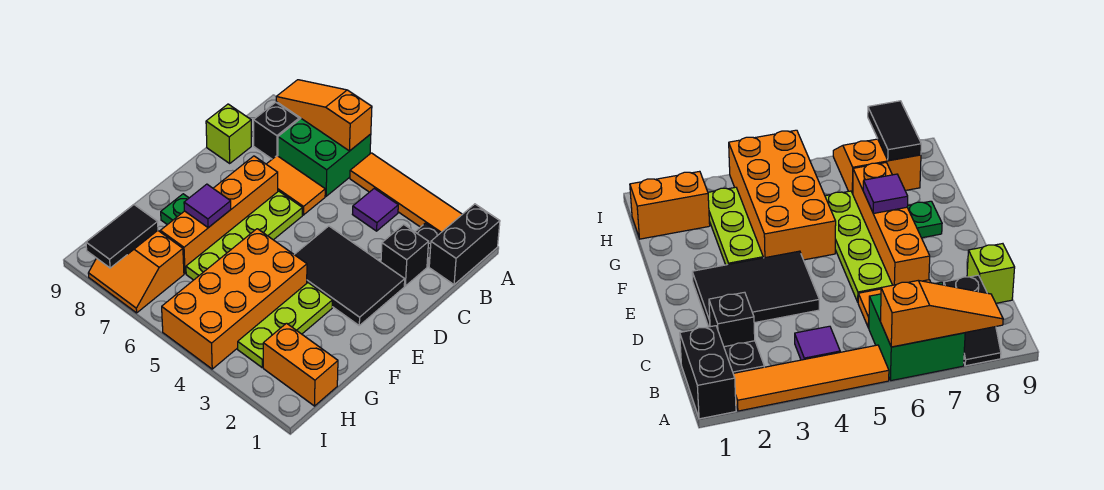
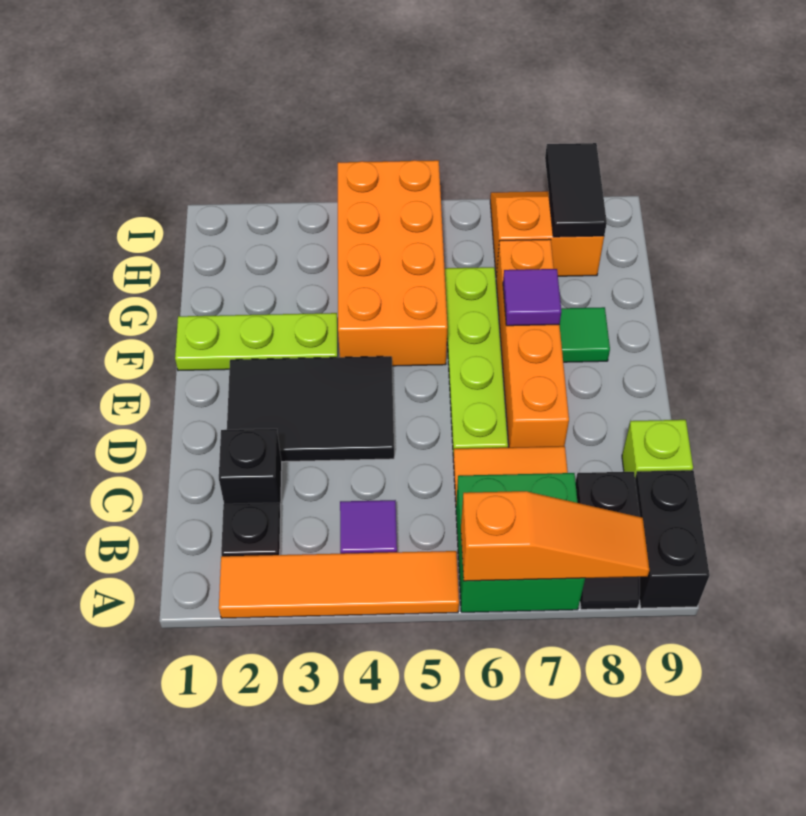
black brick A1:B1 level 1 -> black brick A9:B9 level 1
lime plate F3:H3 level 1 -> lime plate F1:F3 level 1
green plate F8 level 1 -> green tile F8 level 1
orange brick H1:H2 level 1 -> none

